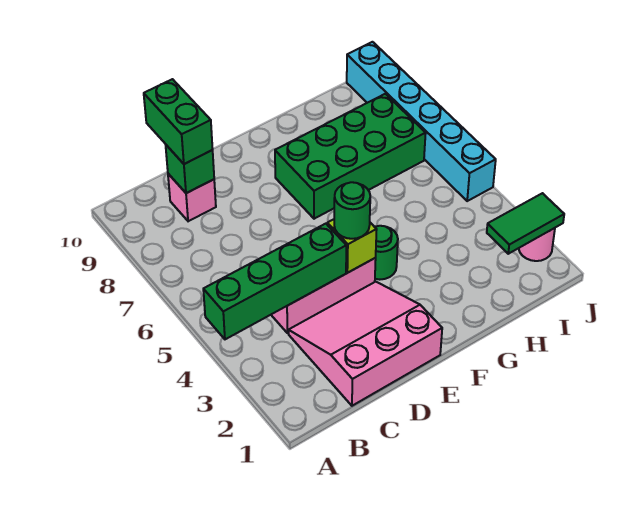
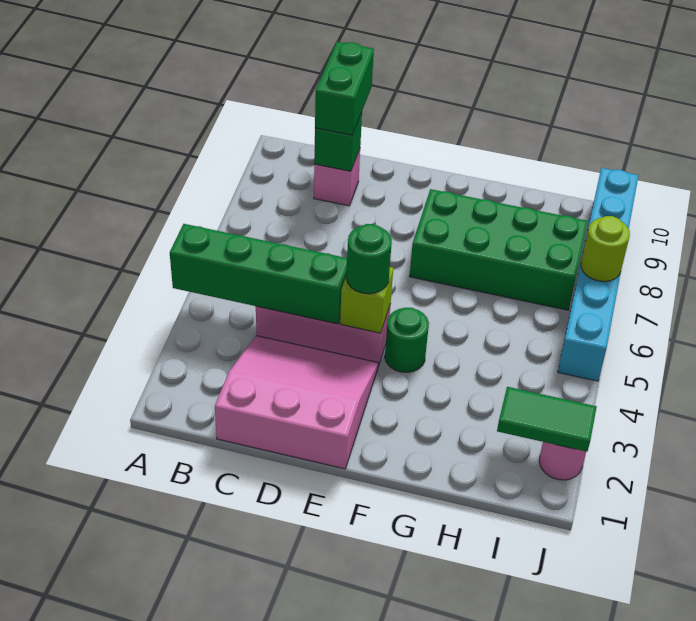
none -> lime round brick J7 level 2

